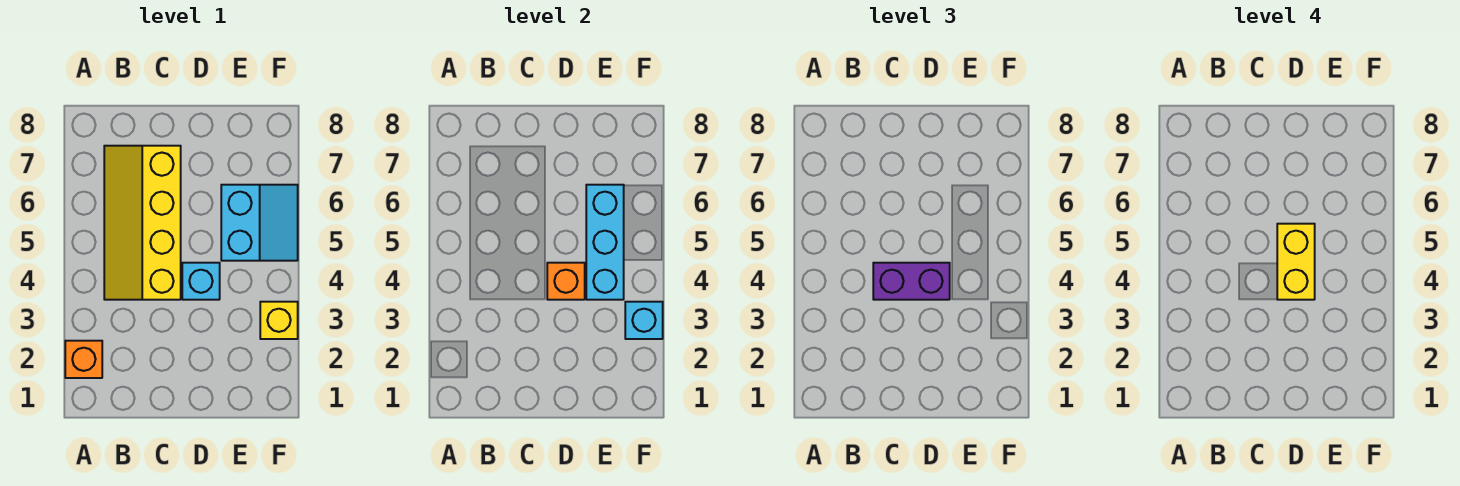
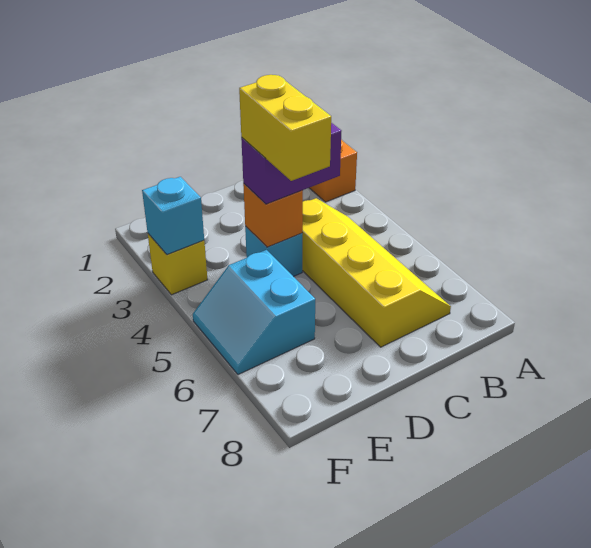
cyan brick E4:E6 level 2 -> none

